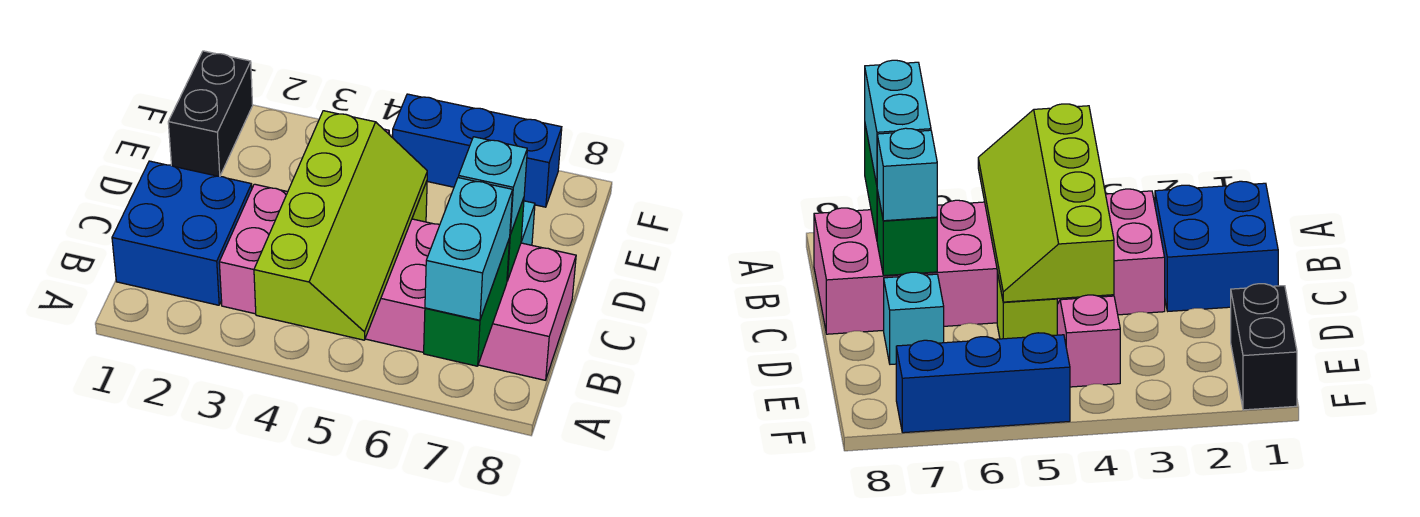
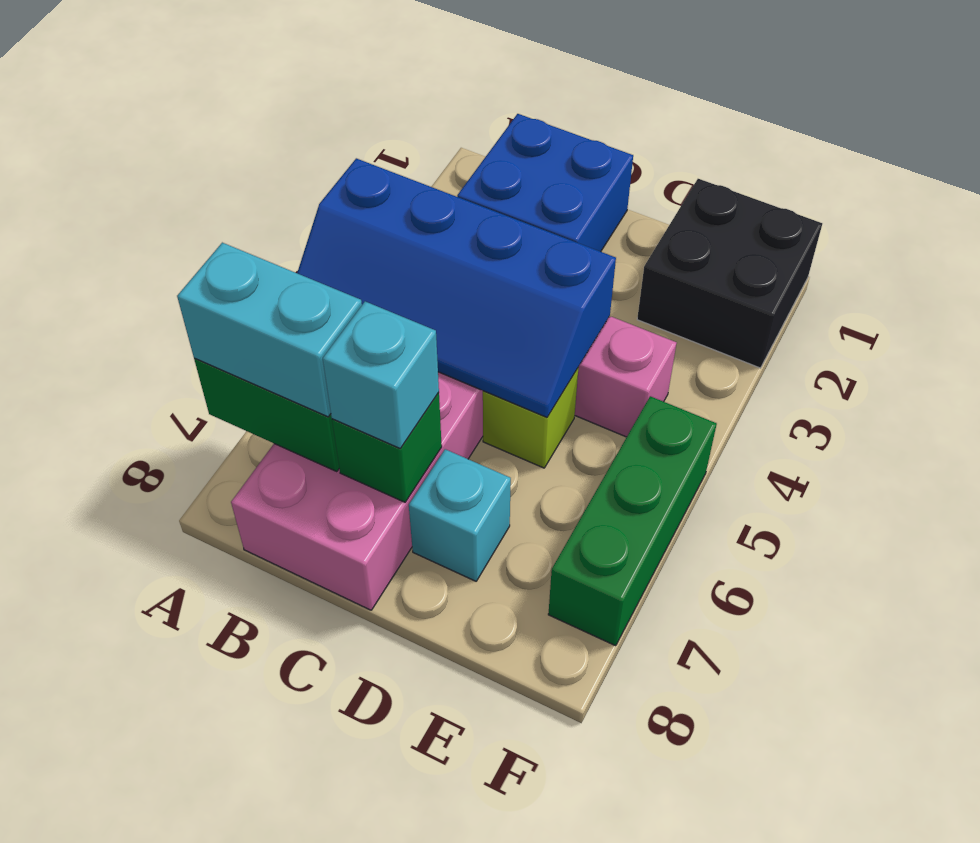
lime slope A4:D5 level 2 top 4 -> blue slope A4:D5 level 2 top 4
black brick E1:F1 level 1 -> black brick E1:F2 level 1
blue brick F5:F7 level 1 -> green brick F5:F7 level 1

